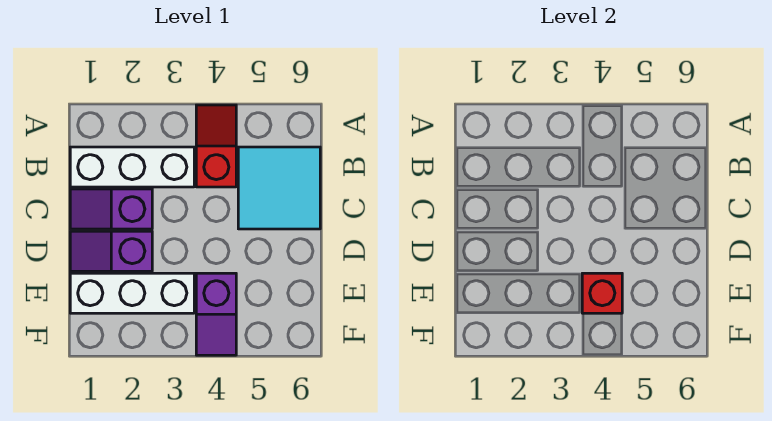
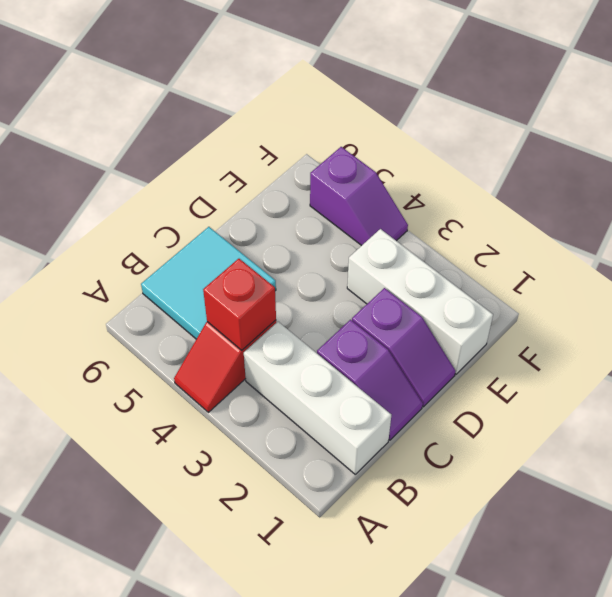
purple slope E4:F4 level 1 top E -> purple slope F4:F5 level 1 top 5
red brick E4 level 2 -> red brick B4 level 2

